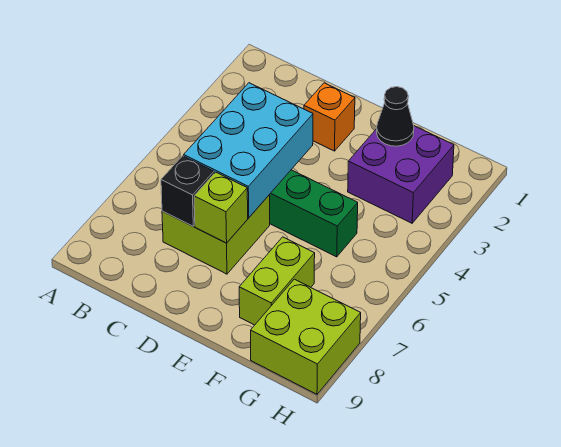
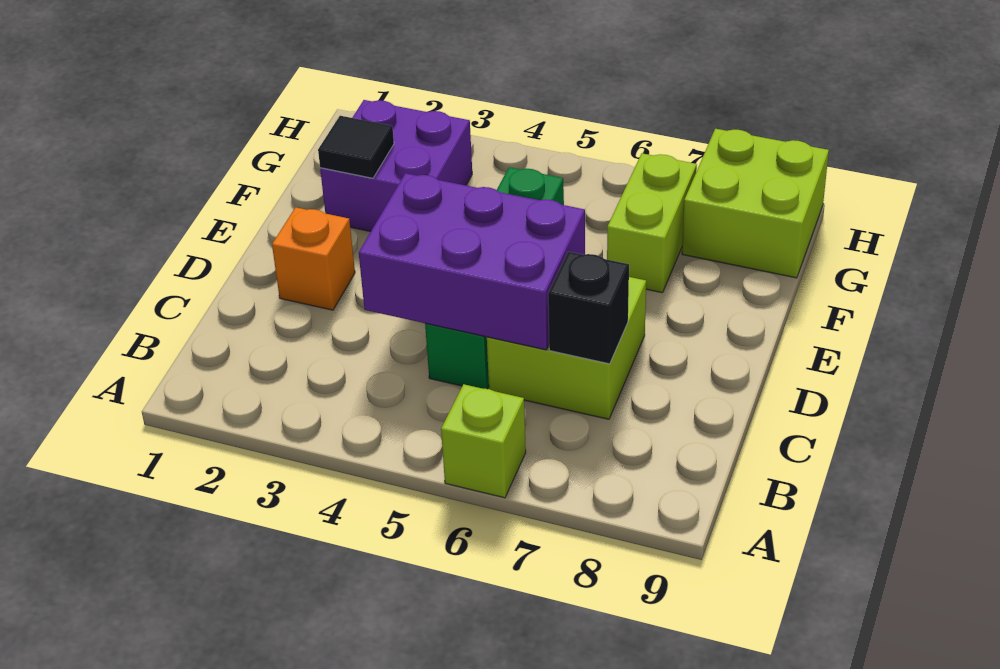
cyan brick C4:D6 level 2 -> purple brick C4:D6 level 2
lime brick D7 level 2 -> lime brick A6 level 1
black cone F2 level 2 -> black tile F2 level 2
lime brick F7:F8 level 1 -> lime brick F7:G7 level 1

